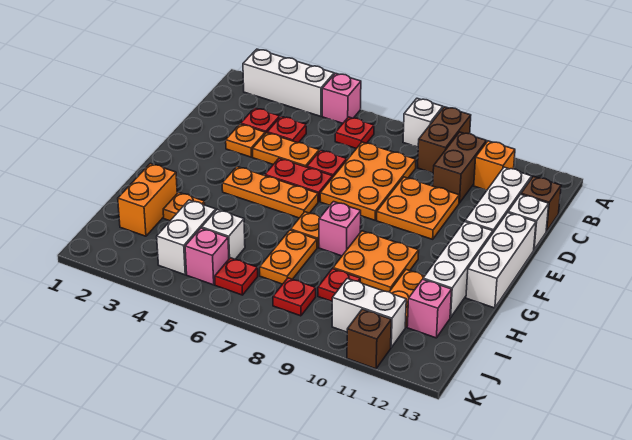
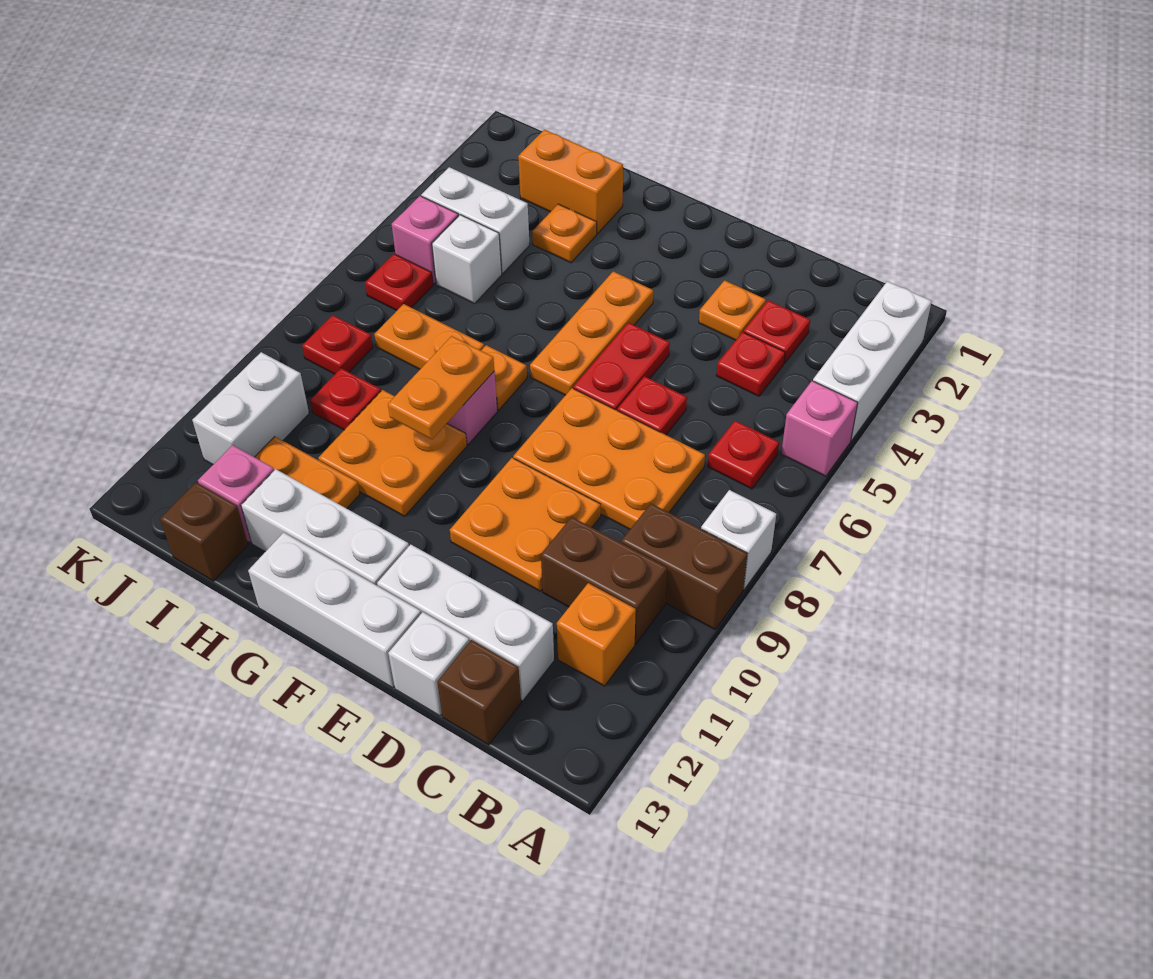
orange plate D4:D5 level 1 -> orange plate G8:G9 level 2
brown brick K11 level 1 -> brown brick I13 level 1

